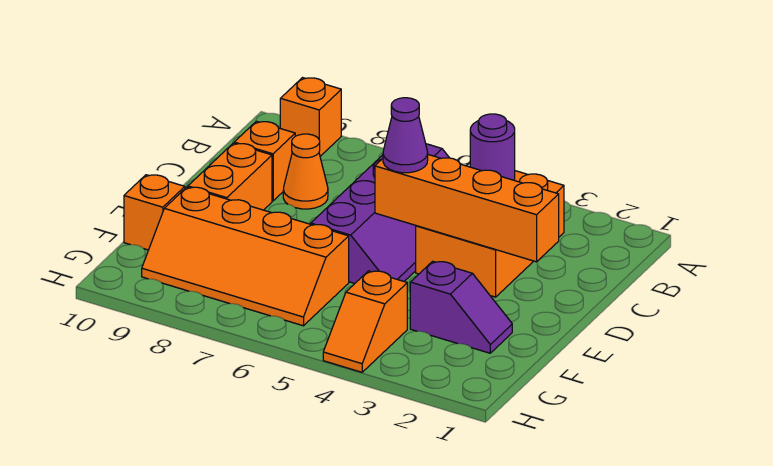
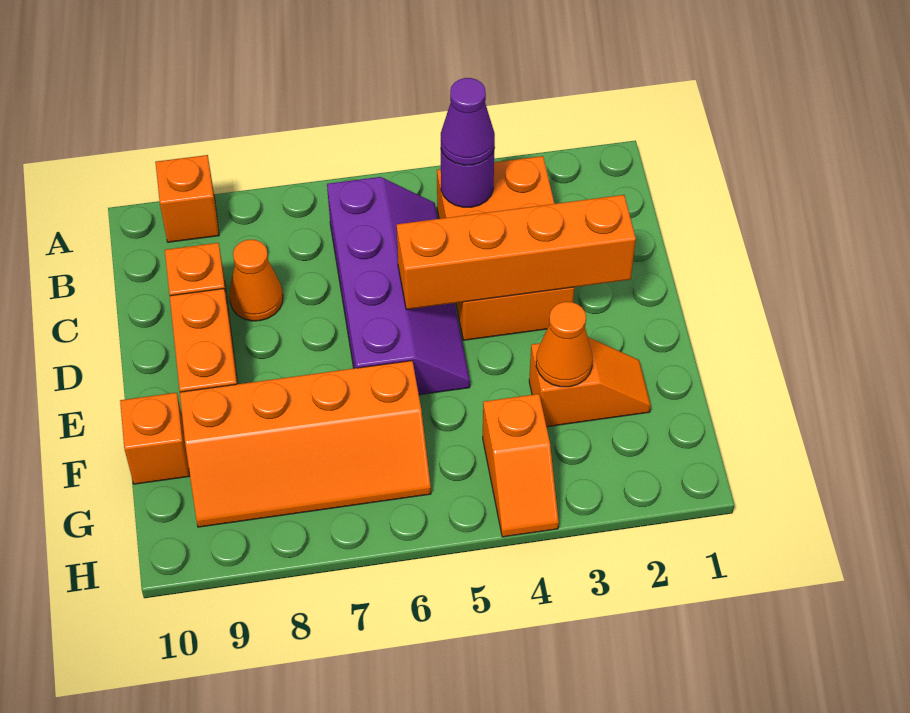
purple cone D5 level 3 -> purple cone B4 level 3
purple slope F2:F3 level 1 top 3 -> orange slope F2:F3 level 1 top 3
none -> orange cone F3 level 2

